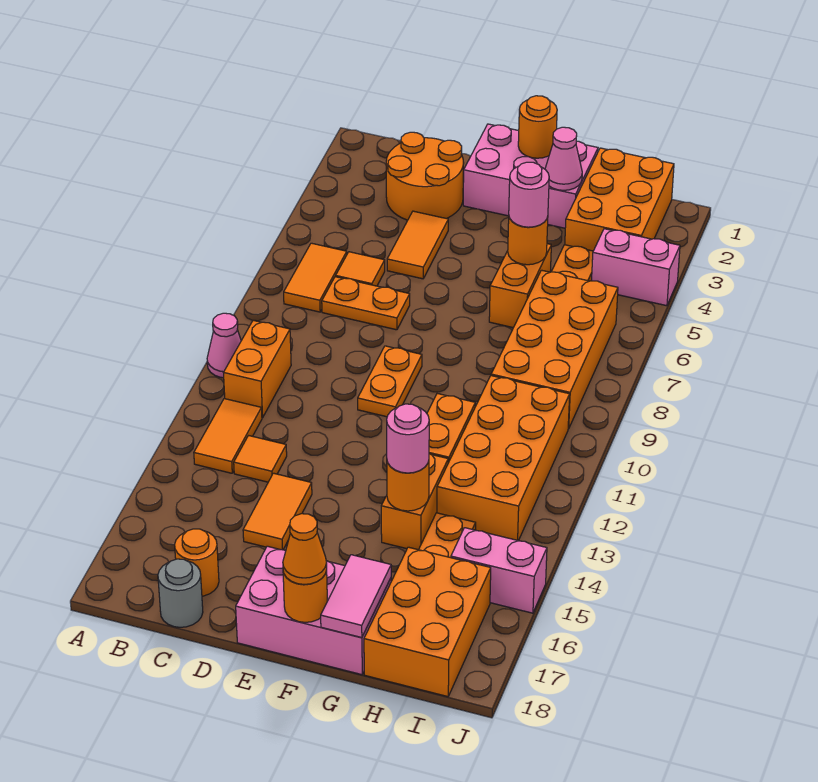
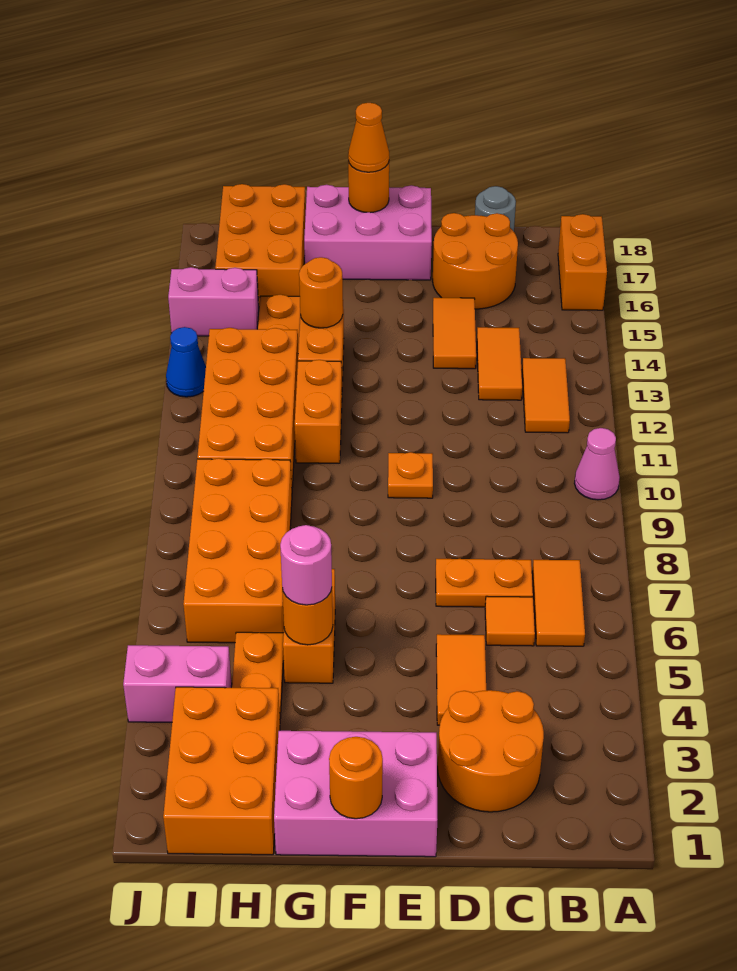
orange brick B10:B11 level 1 -> orange brick A16:A17 level 1
orange tile C13 level 1 -> orange tile C13:C14 level 1
orange round brick C17 level 1 -> orange round brick C16:D17 level 1
orange plate E9:E10 level 1 -> orange plate E10 level 1
pink cone G2 level 2 -> none
pink round brick G14 level 3 -> none
pink tile G17:G18 level 2 -> none
none -> blue cone J13 level 1

